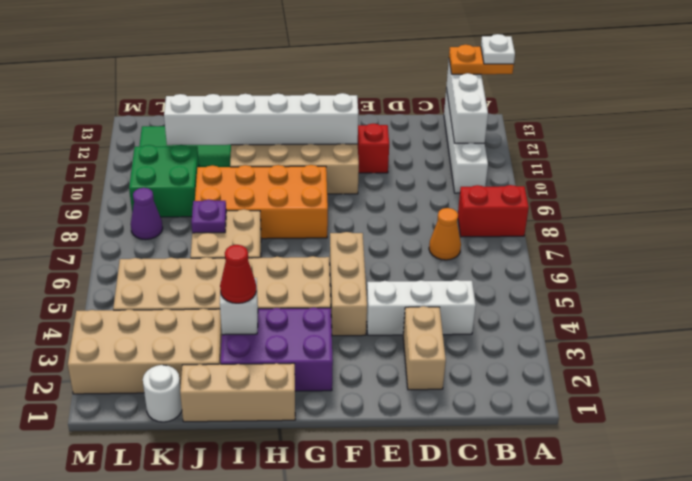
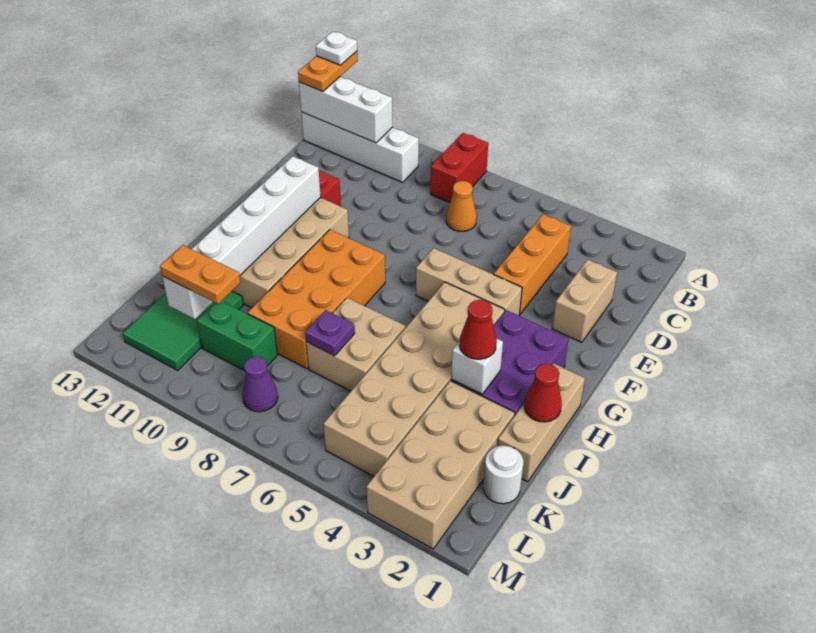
white brick C4:E4 level 1 -> orange brick C4:E4 level 1
tan brick D2:D3 level 1 -> tan brick D2:E2 level 1
none -> red cone I1 level 2
green brick K9:L10 level 1 -> green brick K9:K10 level 1
none -> orange plate K10:K11 level 3

